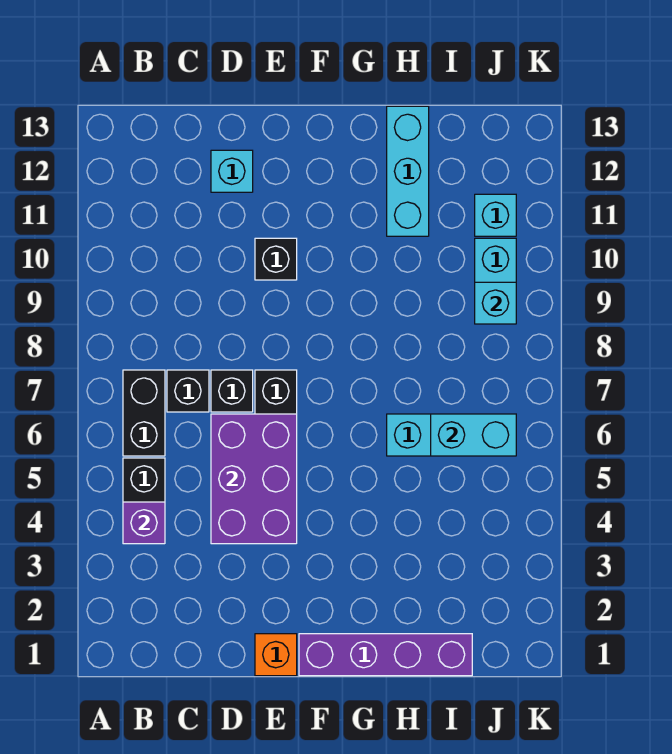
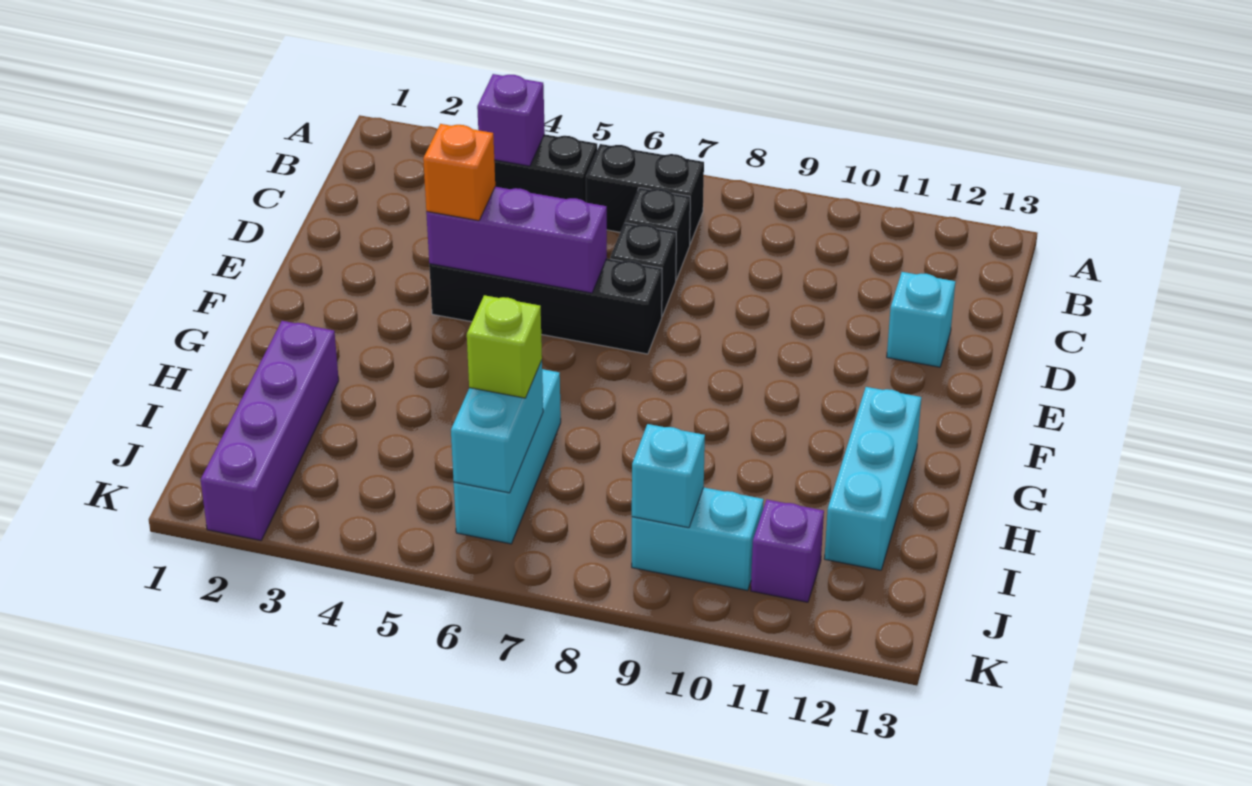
purple brick D4:E6 level 2 -> purple brick E4:E6 level 2
orange brick E1 level 1 -> orange brick E4 level 3
black brick E10 level 1 -> none
purple brick F1:I1 level 1 -> purple brick H2:K2 level 1
cyan brick H11:H13 level 1 -> cyan brick G12:I12 level 1
none -> lime brick I6 level 3
cyan brick J11 level 1 -> purple brick J11 level 1

